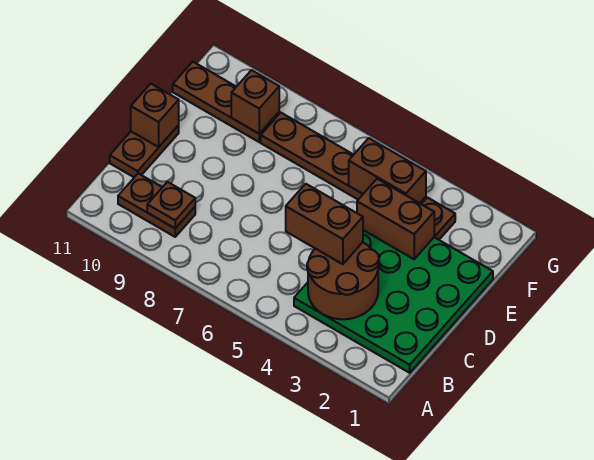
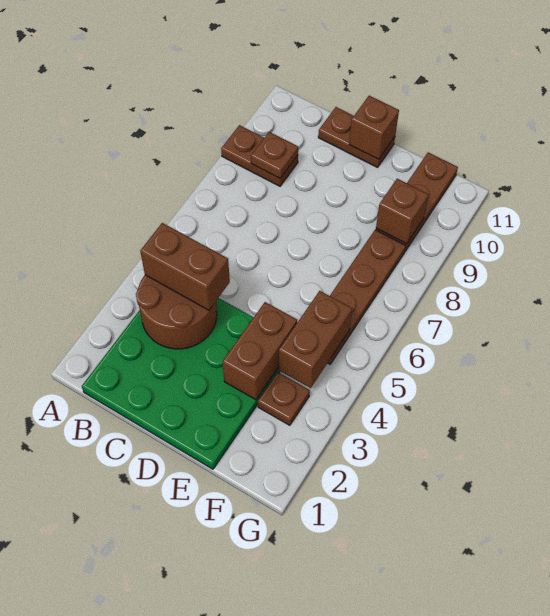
brown plate B9:B10 level 1 -> brown plate A9:B9 level 1
brown brick C4:C5 level 3 -> brown brick B4:C4 level 3

